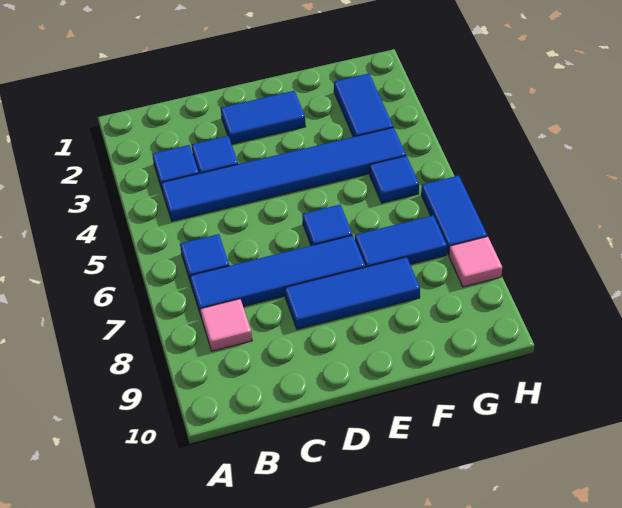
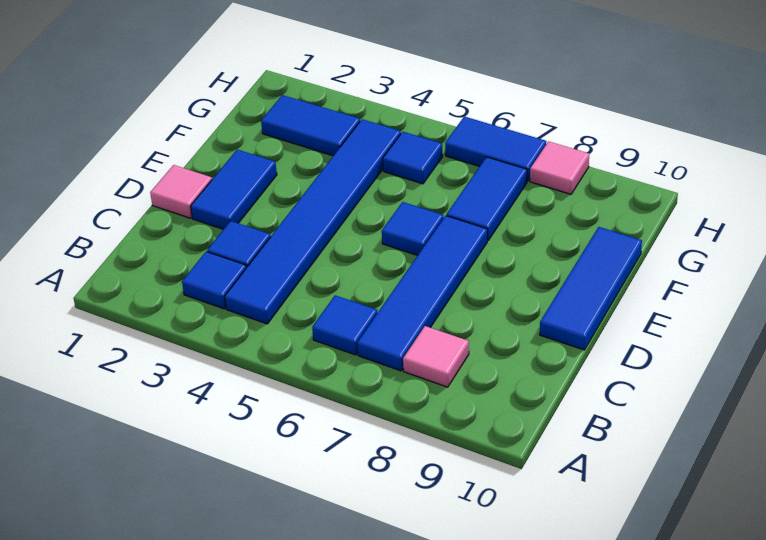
none -> pink tile D1 level 1
blue tile D8:F8 level 1 -> blue tile D10:F10 level 1

